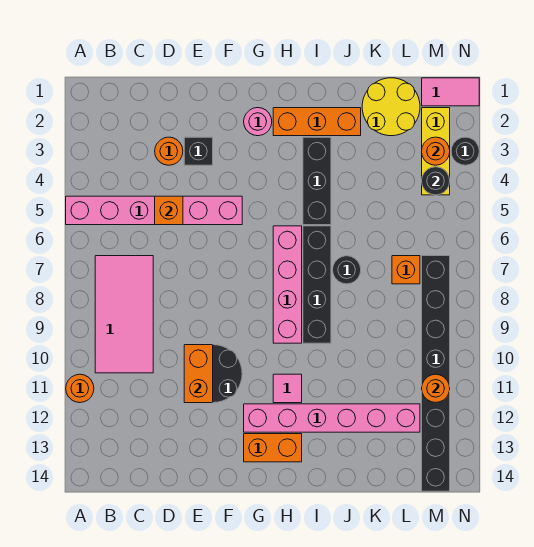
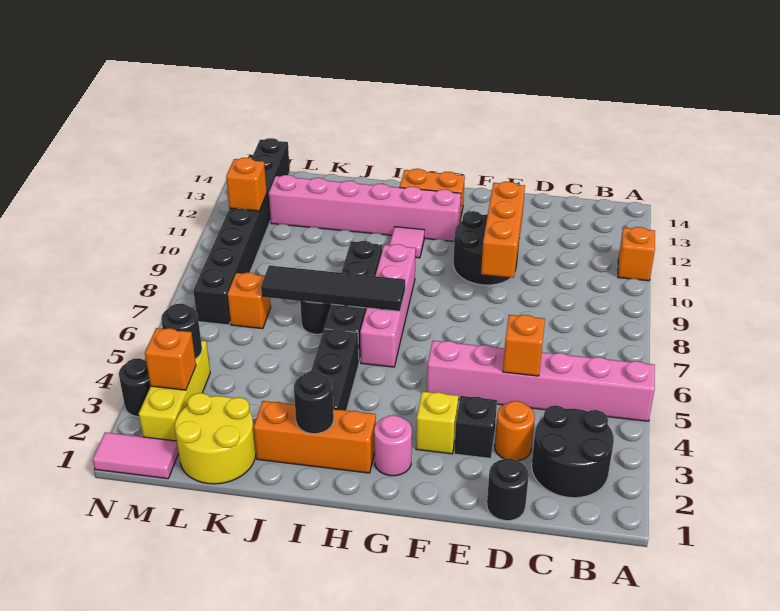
orange round brick A11 level 1 -> orange brick A11 level 1
none -> black round brick B2:C3 level 1
pink tile B7:C10 level 1 -> none
none -> black round brick D1 level 1
orange brick E10:E11 level 2 -> orange brick E9:E11 level 2
none -> yellow brick F3 level 1
none -> black tile H7:K7 level 2
none -> black round brick I2 level 2
orange round brick M3 level 2 -> orange brick M3 level 2
orange round brick M11 level 2 -> orange brick M11 level 2

